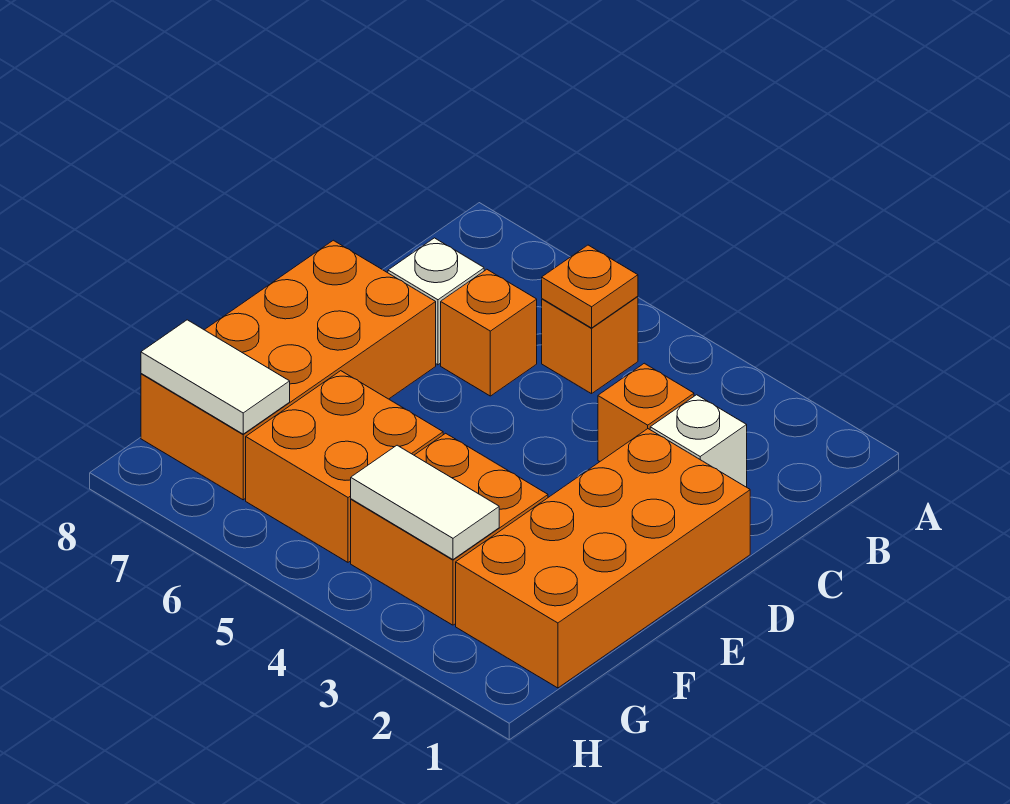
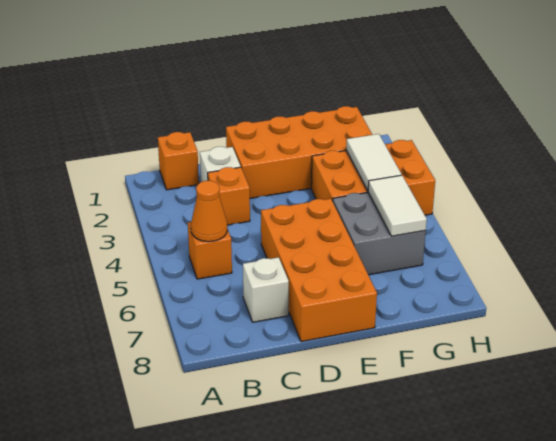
orange plate B5 level 2 -> orange cone B5 level 2
orange brick C6 level 1 -> orange brick B1 level 1
orange brick D7:G8 level 1 -> orange brick D5:E8 level 1
orange brick F3:G4 level 1 -> orange brick F3:H4 level 1
orange brick F5:G6 level 1 -> grey brick F5:G6 level 1
white tile G7:G8 level 2 -> white tile G5:G6 level 2

